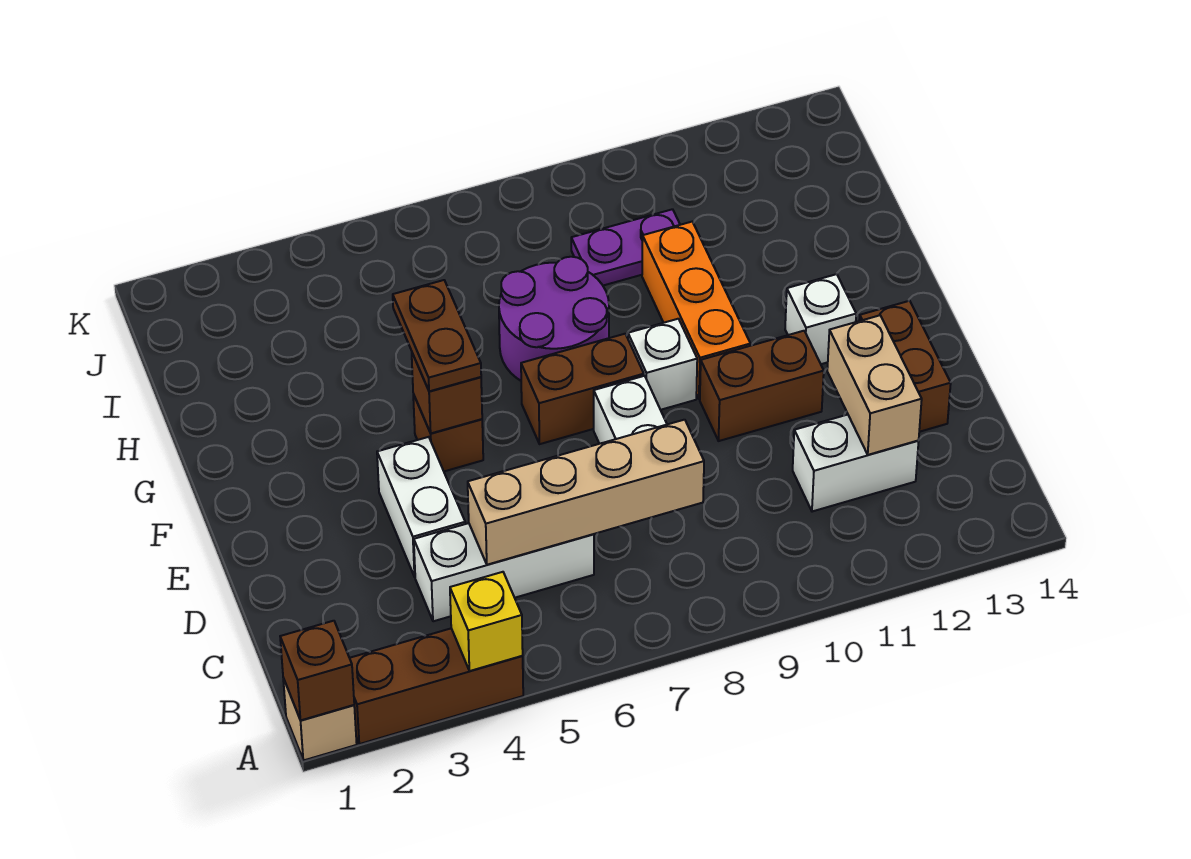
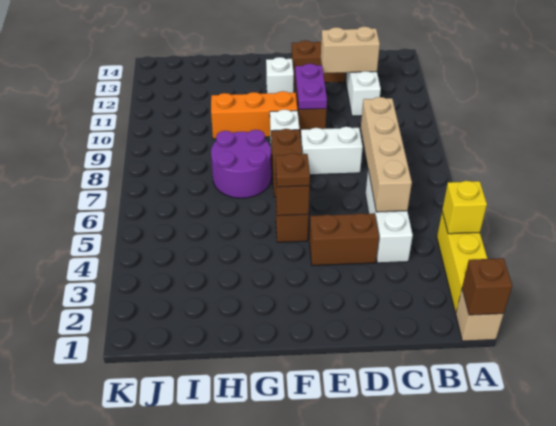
brown brick A2:A4 level 1 -> yellow brick A2:A4 level 1
white brick D4:E4 level 1 -> brown brick D4:E4 level 1
brown plate F5:G5 level 3 -> brown plate F5 level 3
purple plate I9:I10 level 1 -> purple plate E10:E11 level 2

